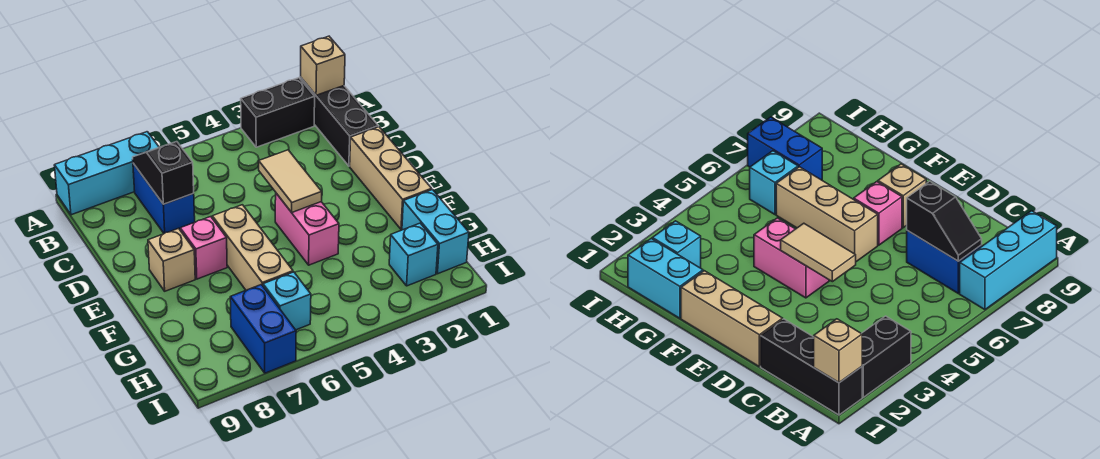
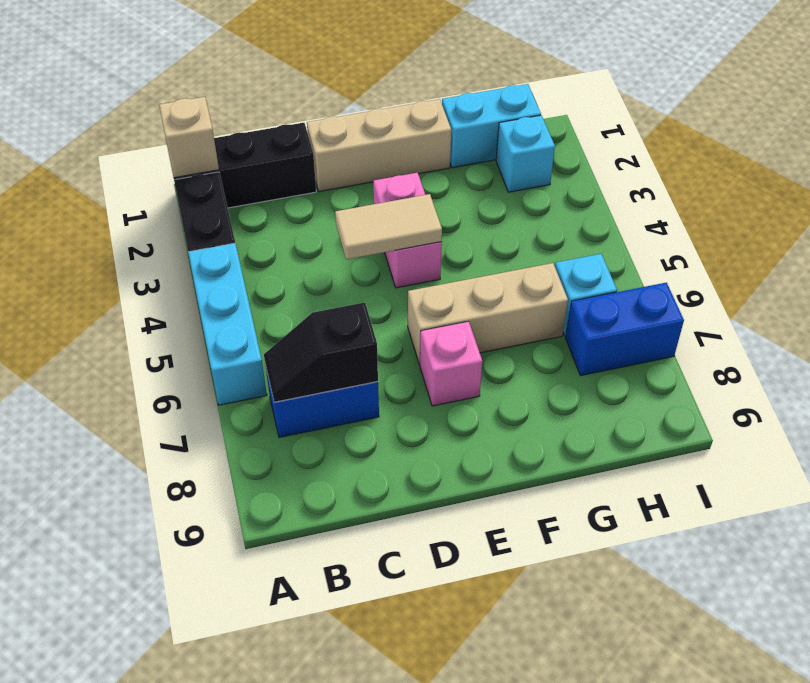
cyan brick A7:A9 level 1 -> cyan brick A4:A6 level 1
pink brick E4:F4 level 1 -> pink brick E3:E4 level 1
tan brick E8 level 1 -> none

